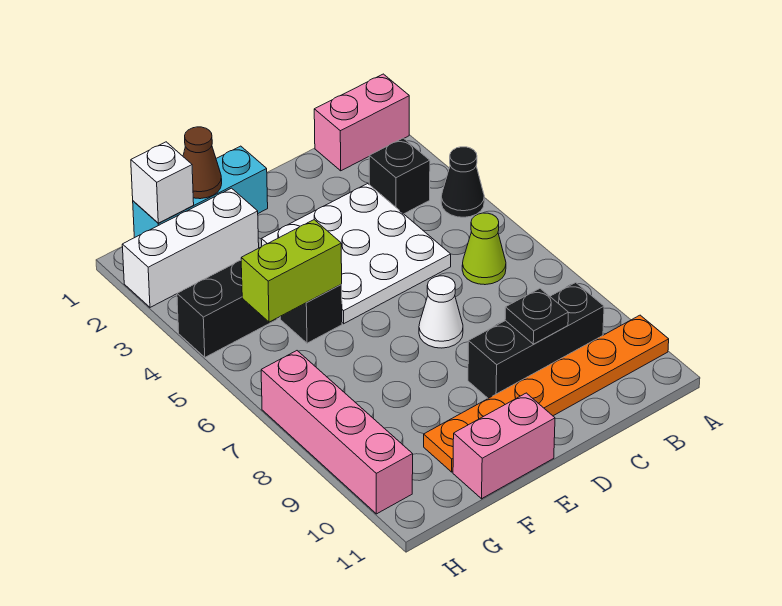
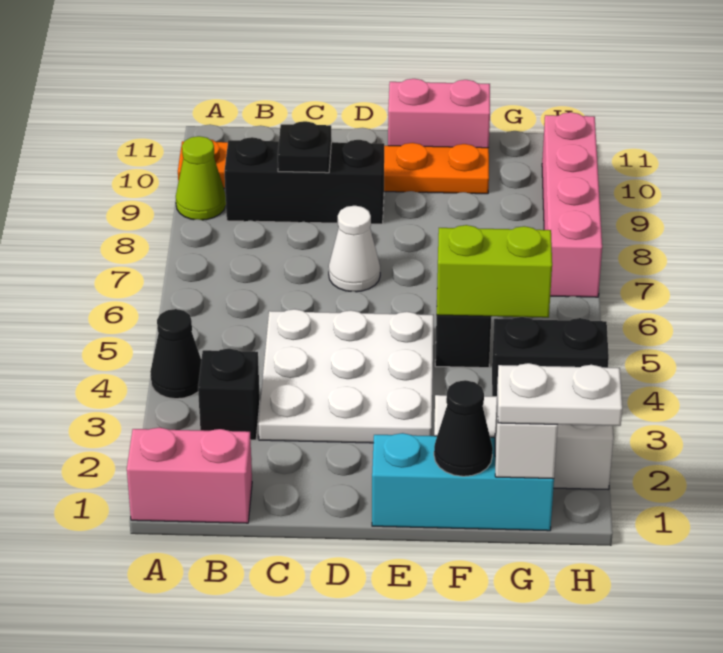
lime cone B6 level 1 -> lime cone A9 level 1
brown cone F1 level 2 -> black cone F1 level 2
none -> white plate G1:H1 level 3

